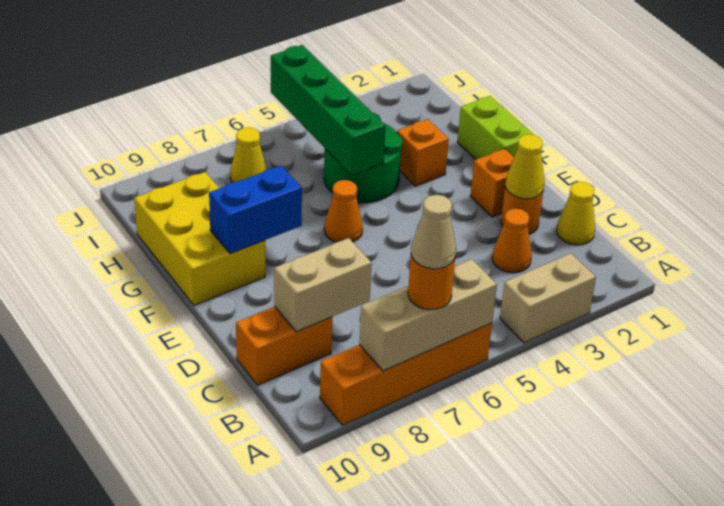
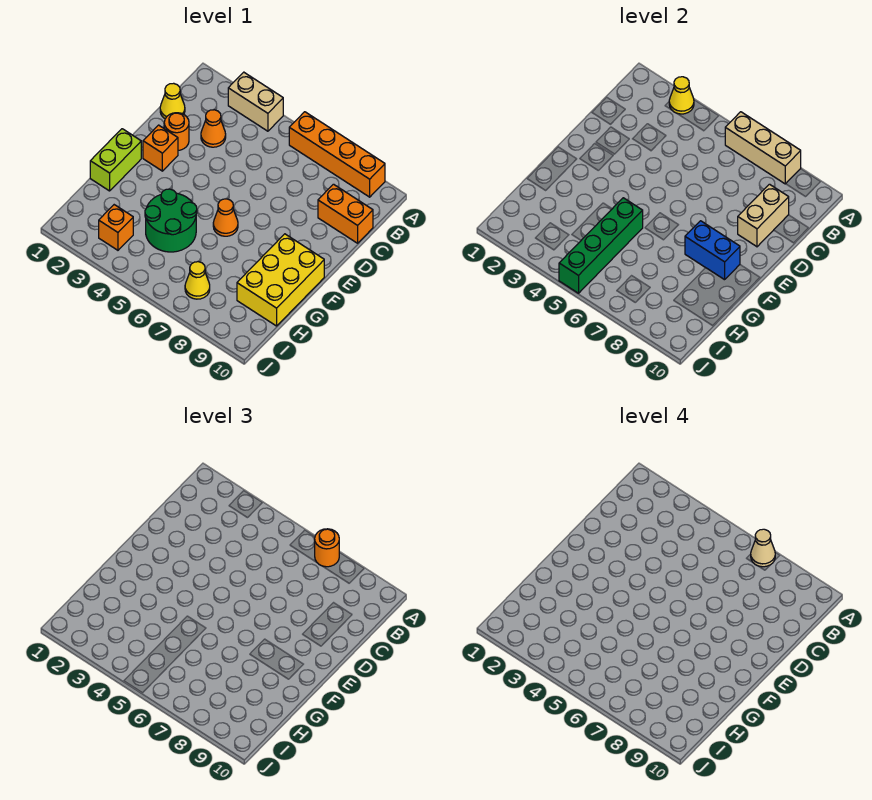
tan brick C8:C9 level 2 -> tan brick C9:D9 level 2
yellow cone D2 level 2 -> yellow cone A3 level 2
orange brick G3 level 1 -> orange brick I3 level 1

